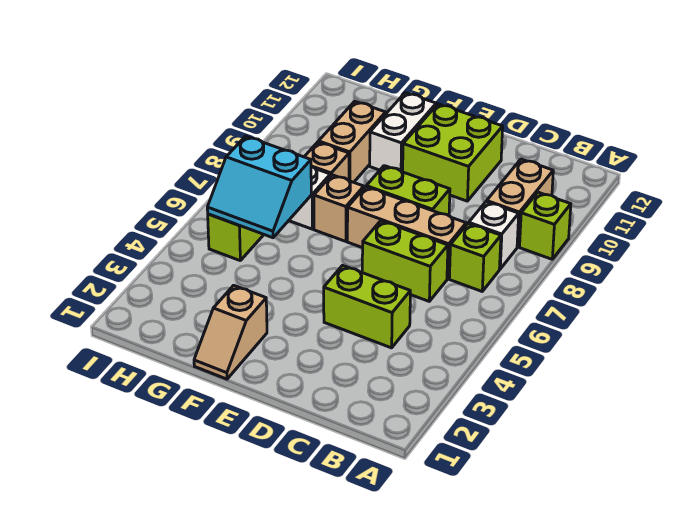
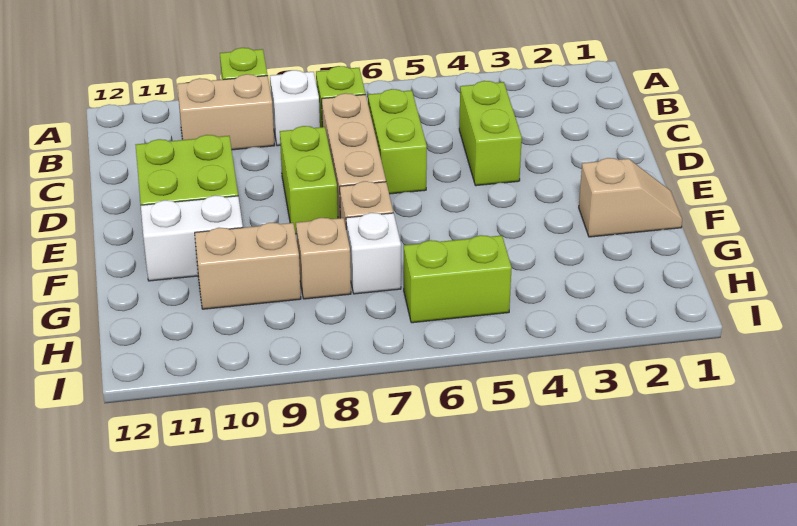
cyan slope G5:H6 level 2 top 6 -> none

